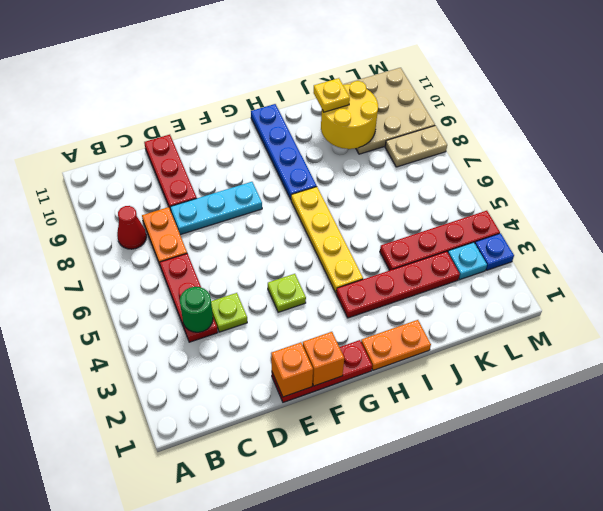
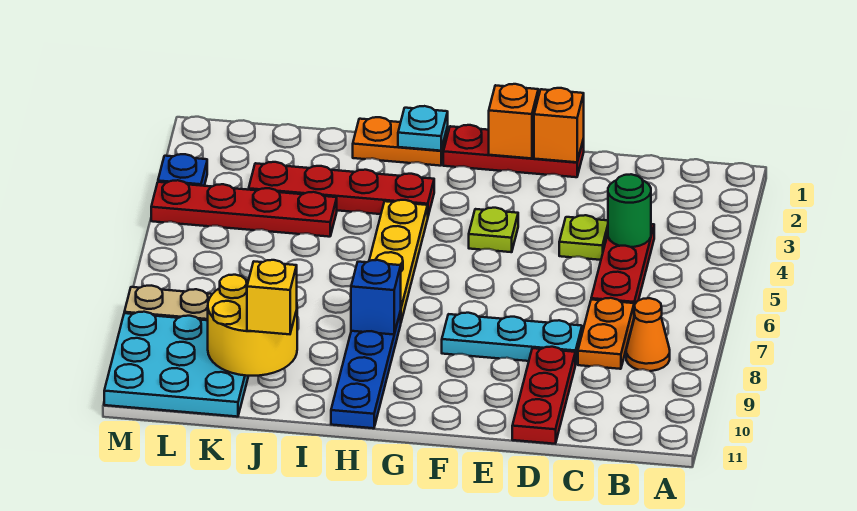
red cone B8 level 1 -> orange cone B8 level 1
none -> blue brick H8 level 2
yellow plate J10 level 3 -> yellow brick J10 level 3
tan plate K9:M11 level 1 -> cyan plate K9:M11 level 1
cyan plate L3 level 1 -> cyan plate H1 level 2

